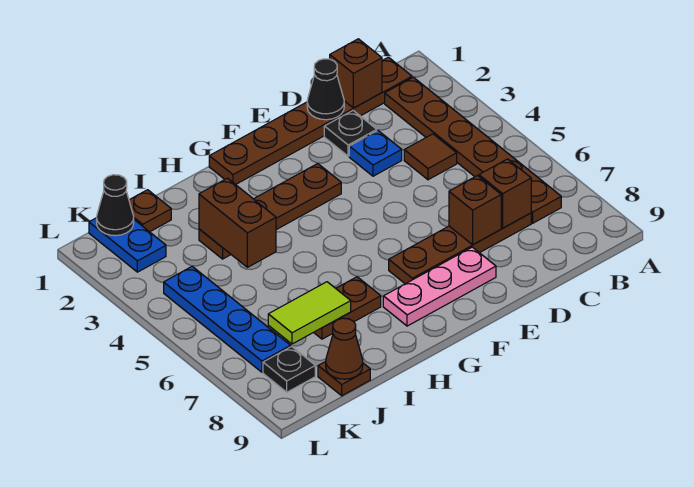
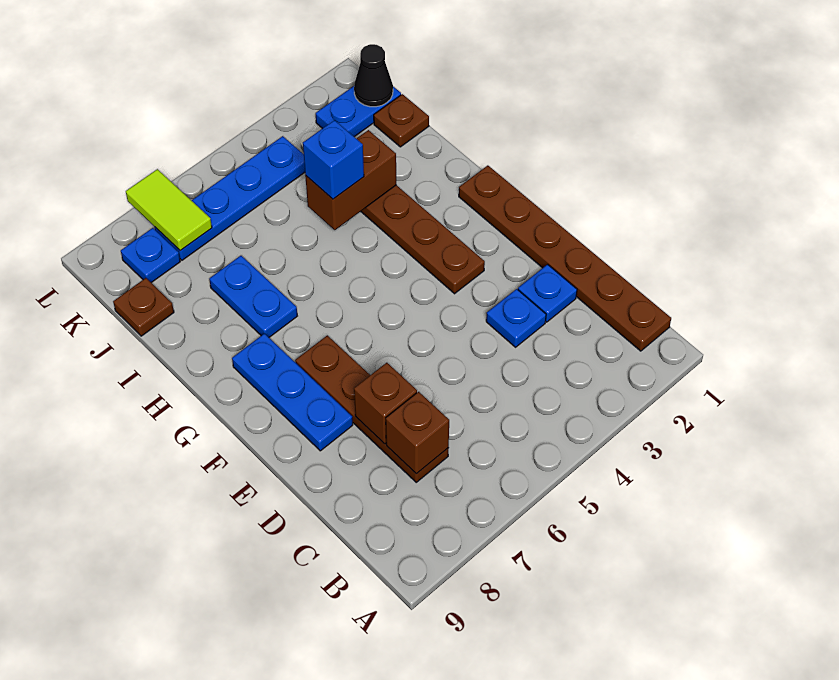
brown plate B2:B7 level 1 -> none
brown brick C1 level 2 -> none
brown tile C4 level 1 -> none
black cone D1 level 2 -> none
black plate D2 level 1 -> blue plate D2 level 1
pink plate E8:G8 level 1 -> blue plate E8:G8 level 1
brown plate H7:I7 level 1 -> blue plate H7:I7 level 1
none -> blue brick I4 level 3
lime tile I7:J7 level 2 -> lime tile K7:L7 level 2
brown cone J9 level 2 -> none
black plate K8 level 1 -> blue plate K8 level 1

